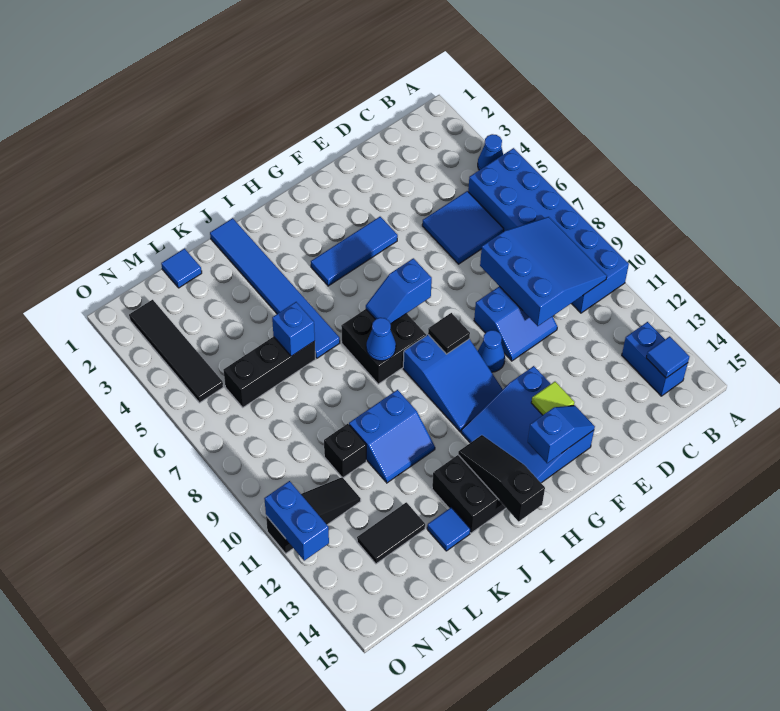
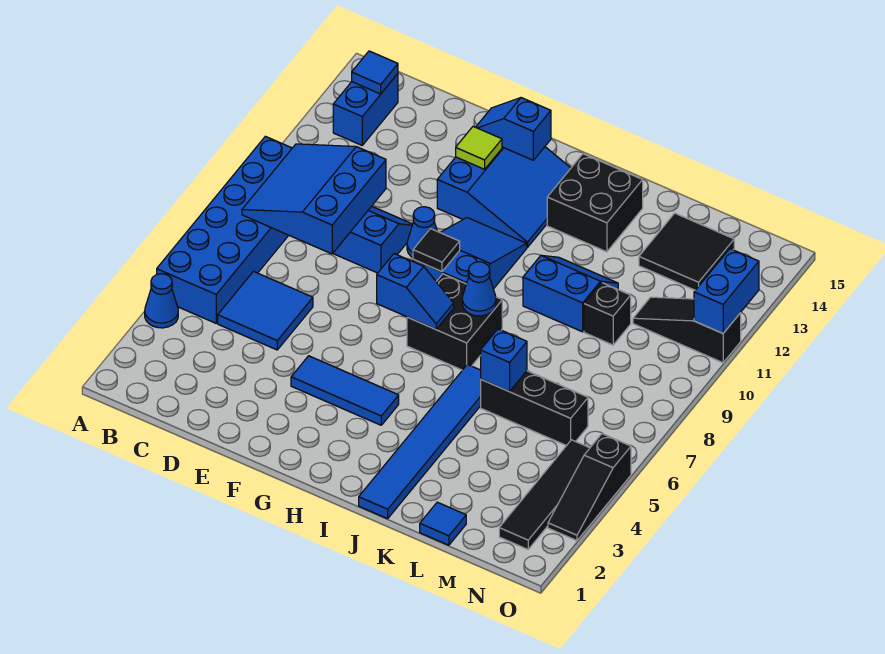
black slope I13:I15 level 2 top 15 -> black slope O3:O5 level 1 top 5
blue tile K14 level 1 -> none
black tile L13:M13 level 1 -> black tile L13:M14 level 1

